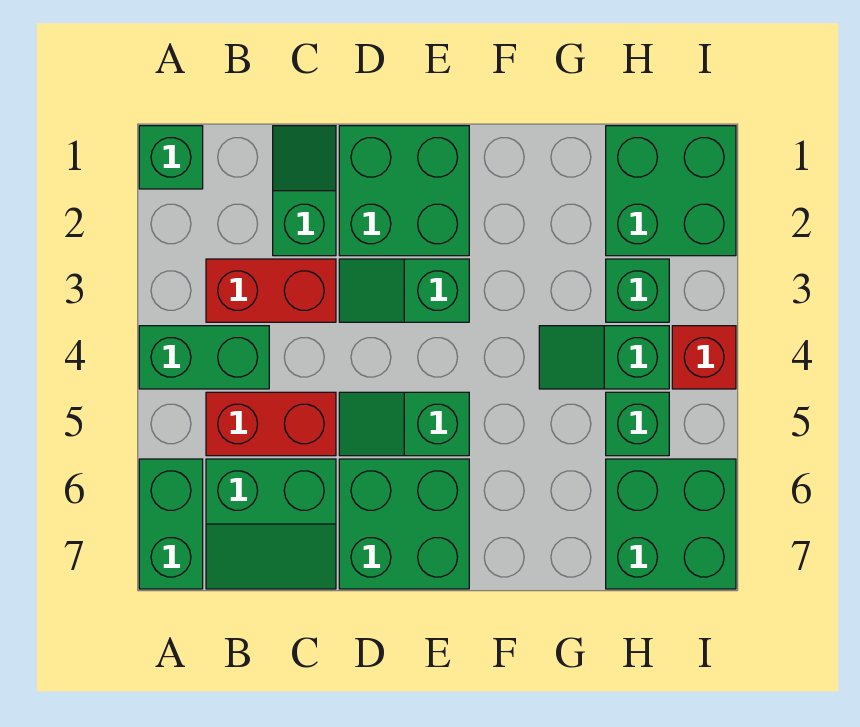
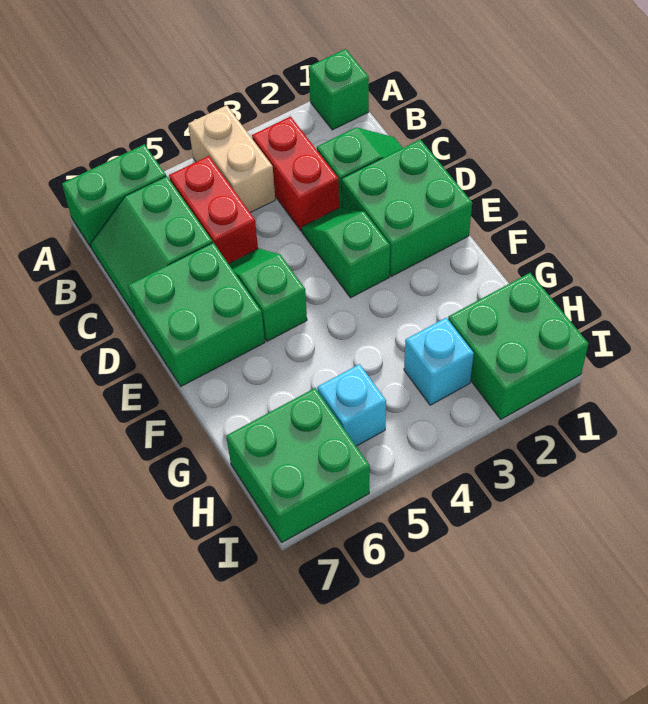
green brick A4:B4 level 1 -> tan brick A4:B4 level 1
green slope G4:H4 level 1 top H -> none
green brick H3 level 1 -> cyan brick H3 level 1
green brick H5 level 1 -> cyan brick H5 level 1
red brick I4 level 1 -> none

